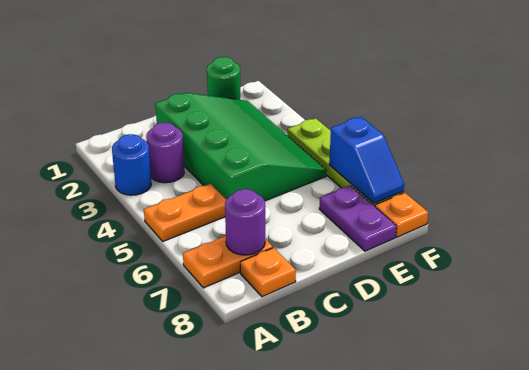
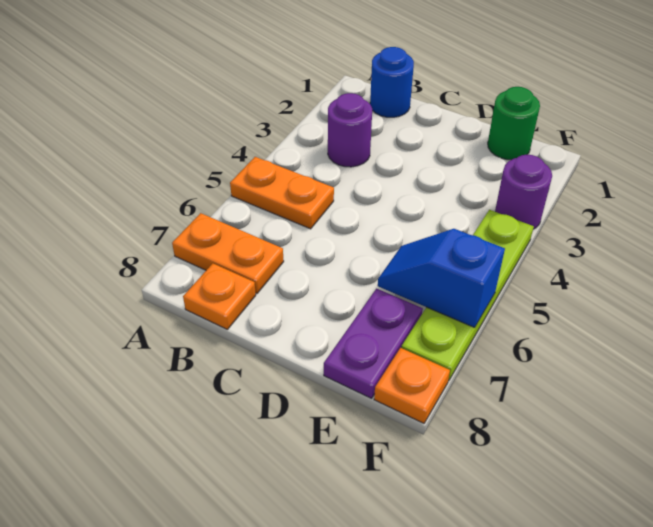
blue round brick A3 level 1 -> blue round brick B1 level 1
purple round brick B7 level 2 -> purple round brick F3 level 1
green slope C2:E5 level 1 top C -> none
blue slope F6:F7 level 2 top 6 -> blue slope E6:F6 level 2 top F

